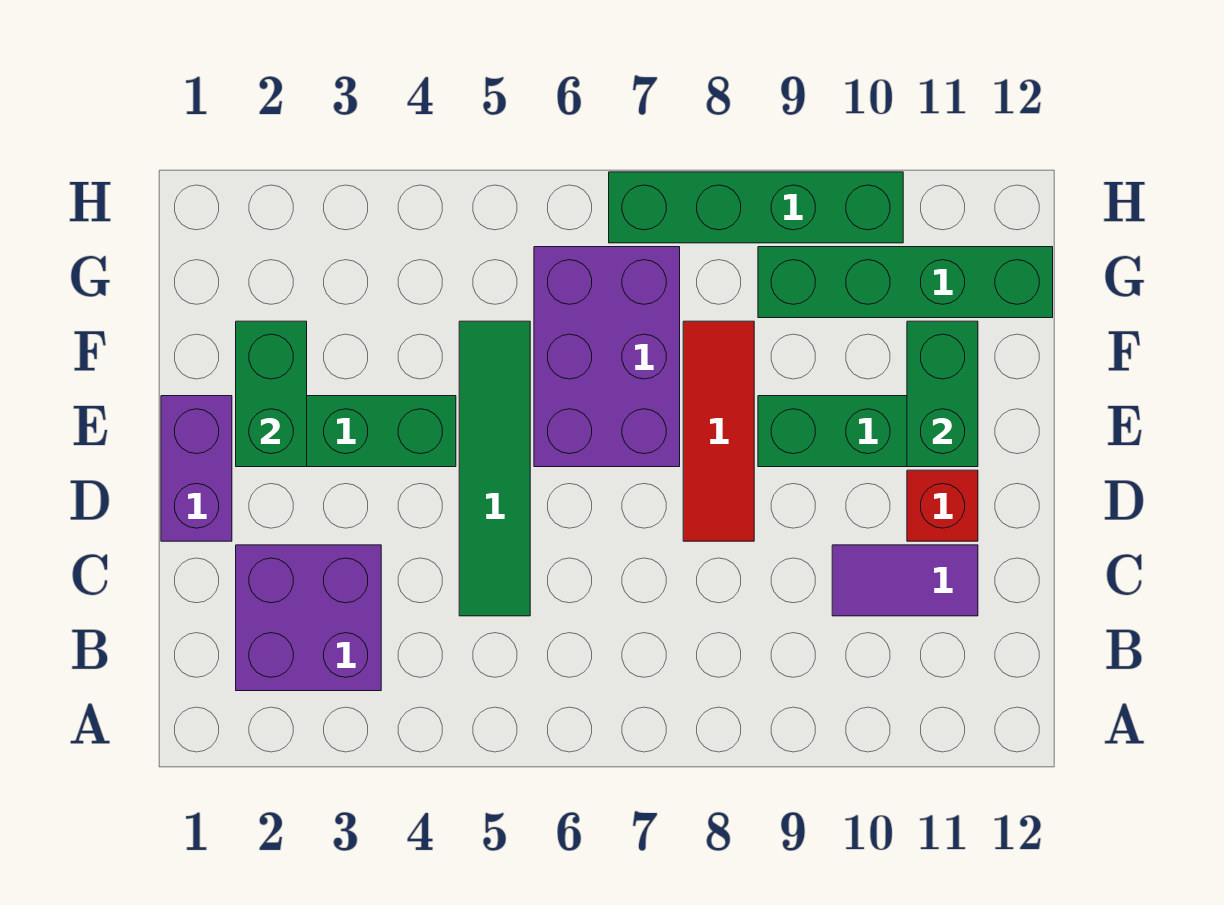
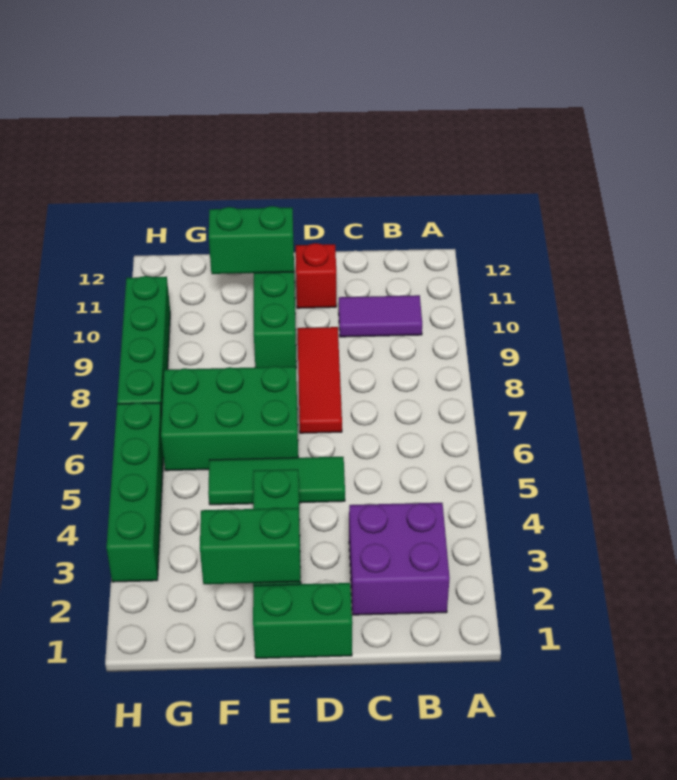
green tile C5:F5 level 1 -> green tile D5:F5 level 1
purple tile C10:C11 level 1 -> purple tile B10:C10 level 1
purple brick D1:E1 level 1 -> green brick D1:E1 level 1
red tile D8:F8 level 1 -> red tile D7:D9 level 1
purple brick E6:G7 level 1 -> green brick E6:G7 level 1
green brick G9:G12 level 1 -> green brick H3:H6 level 1

